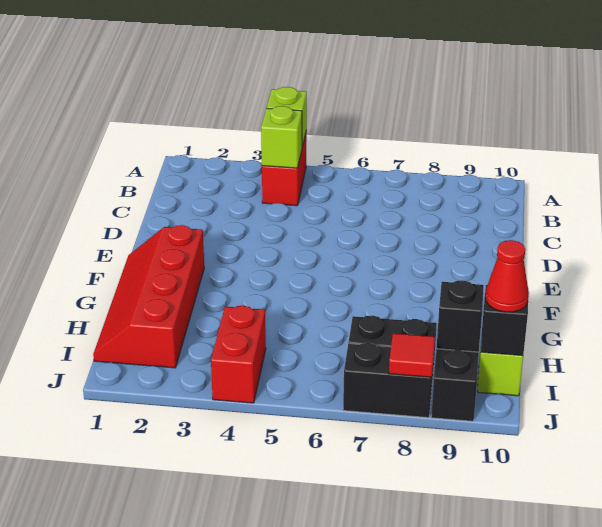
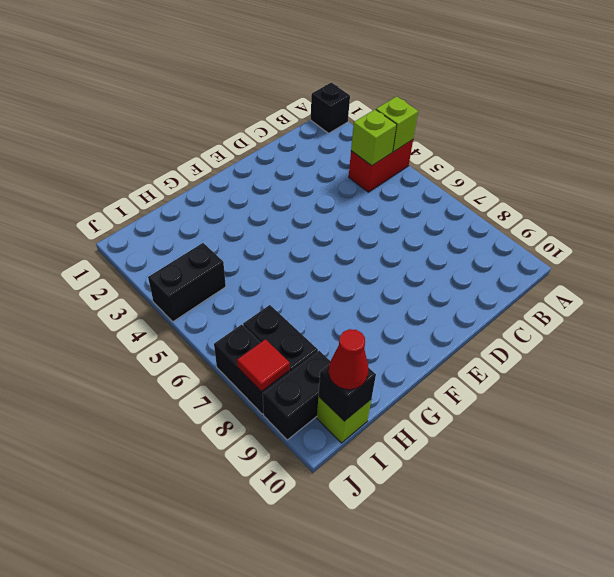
red slope F1:I2 level 1 top 2 -> none
red brick I4:J4 level 1 -> black brick I4:J4 level 1
black brick I9 level 2 -> black brick A1 level 1

